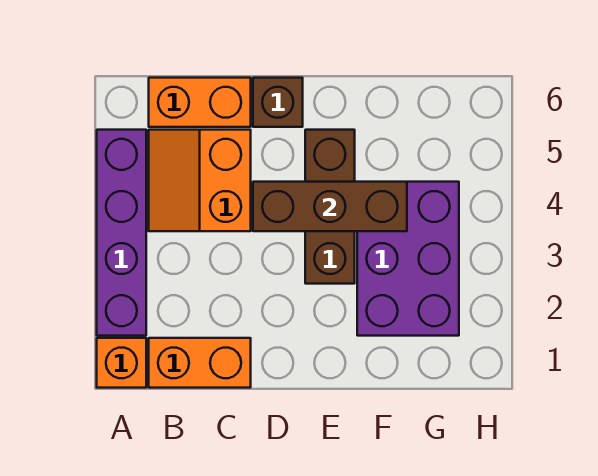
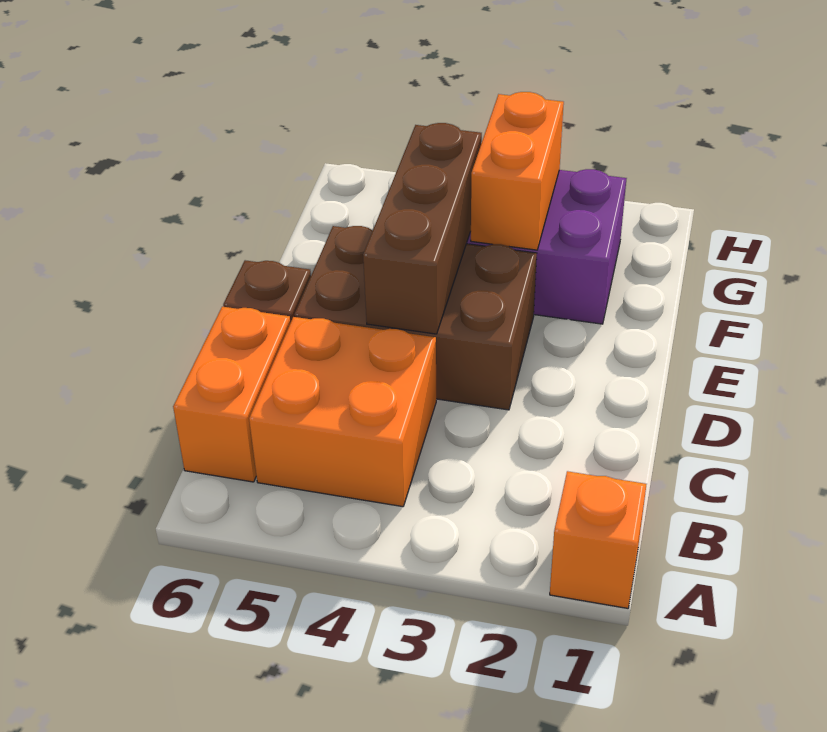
purple brick A2:A5 level 1 -> none
orange brick B1:C1 level 1 -> orange brick F3:G3 level 2
orange slope B4:C5 level 1 top C -> orange brick B4:C5 level 1
brown brick E3:E5 level 1 -> brown brick D3:E5 level 1

